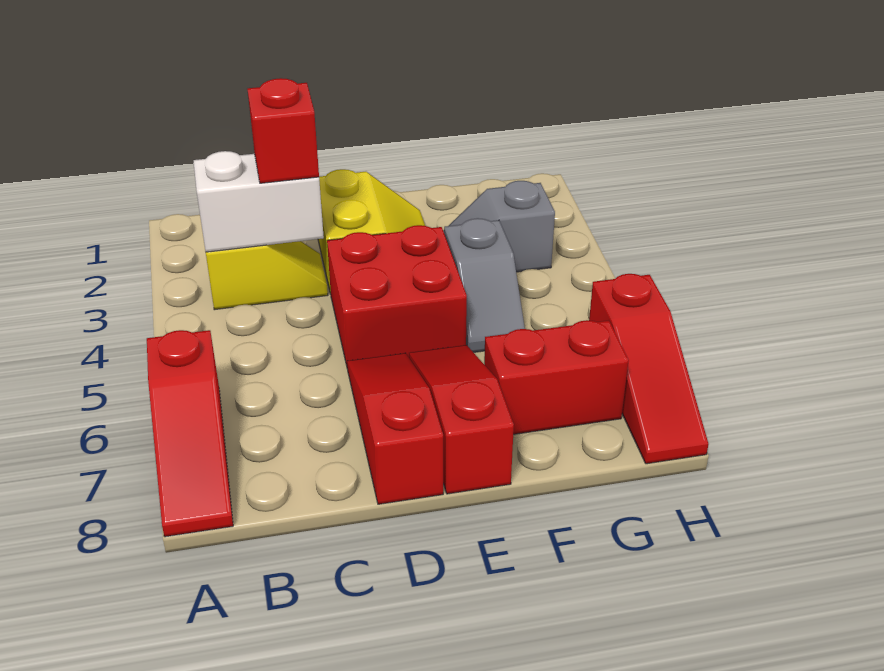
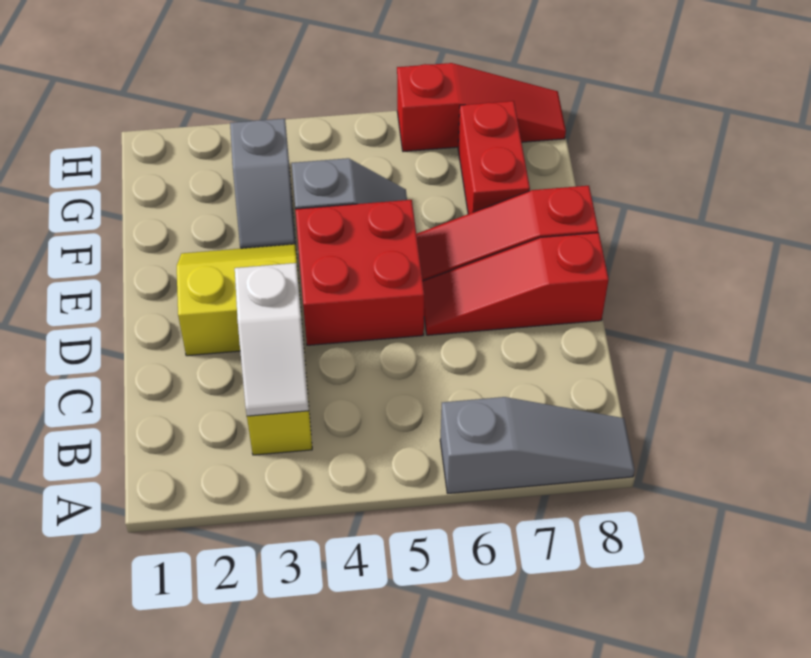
red slope A6:A8 level 1 top 6 -> grey slope A6:A8 level 1 top 6
white brick B3:C3 level 2 -> white slope B3:C3 level 2 top C
red brick C3 level 3 -> none

